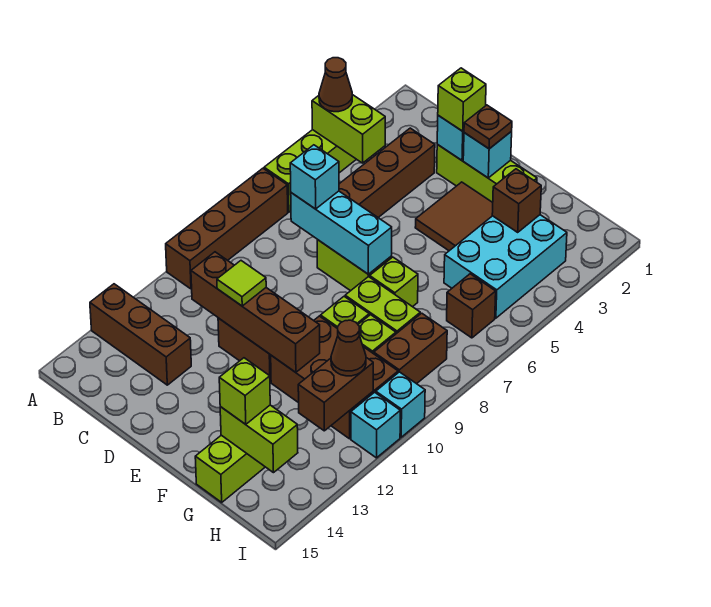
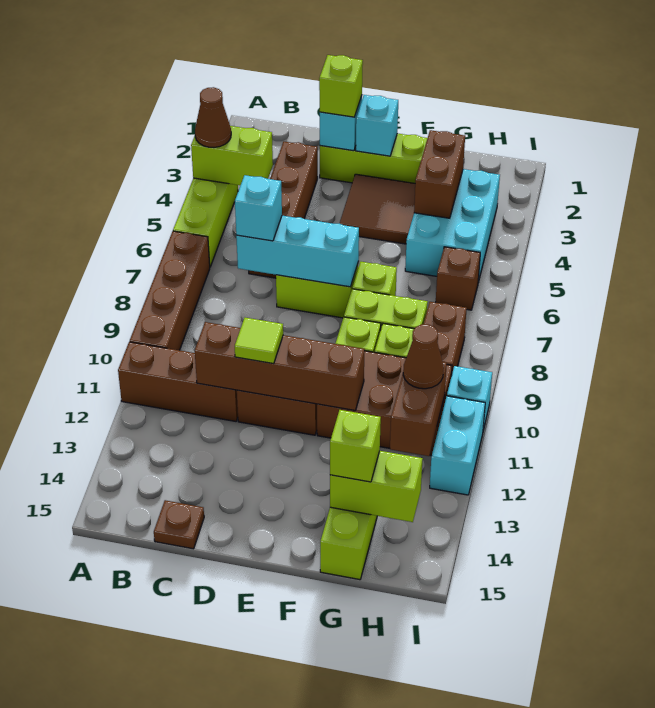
brown brick A13:C13 level 1 -> brown brick A11:C11 level 1
brown plate E2 level 3 -> brown plate C15 level 1
brown brick G3 level 2 -> brown brick G3:G4 level 2
cyan brick I11 level 1 -> cyan brick I11:I12 level 1

